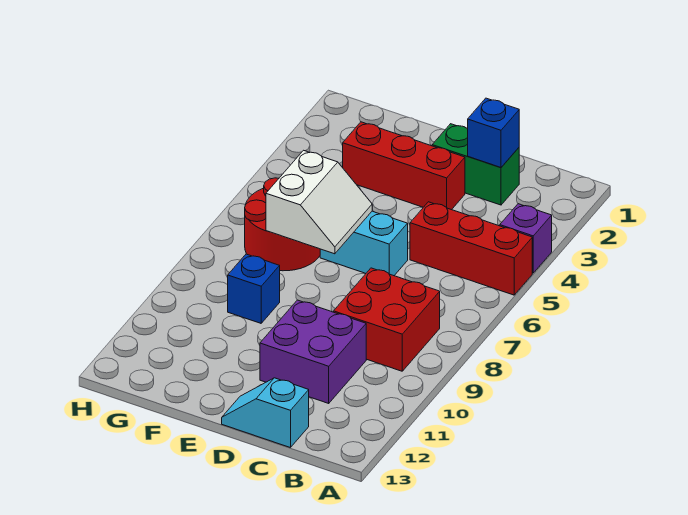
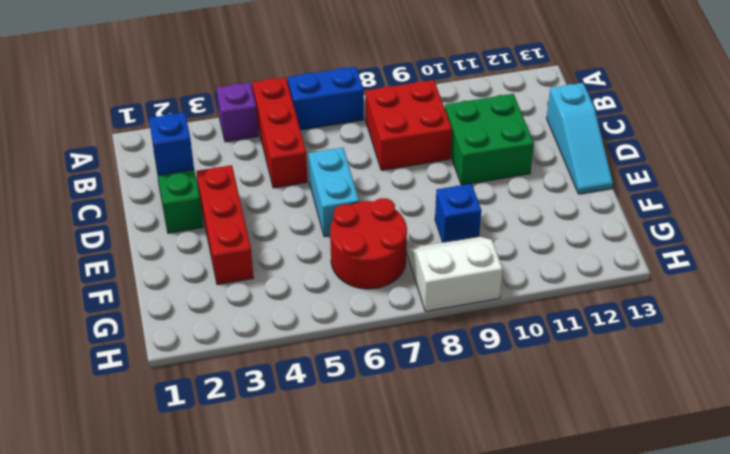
none -> blue brick A6:A7 level 1
purple brick C10:D11 level 1 -> green brick C10:D11 level 1
cyan slope C13:D13 level 1 top C -> cyan slope C13:E13 level 1 top C
white slope E6:F7 level 2 top F -> white slope G8:H9 level 1 top H

